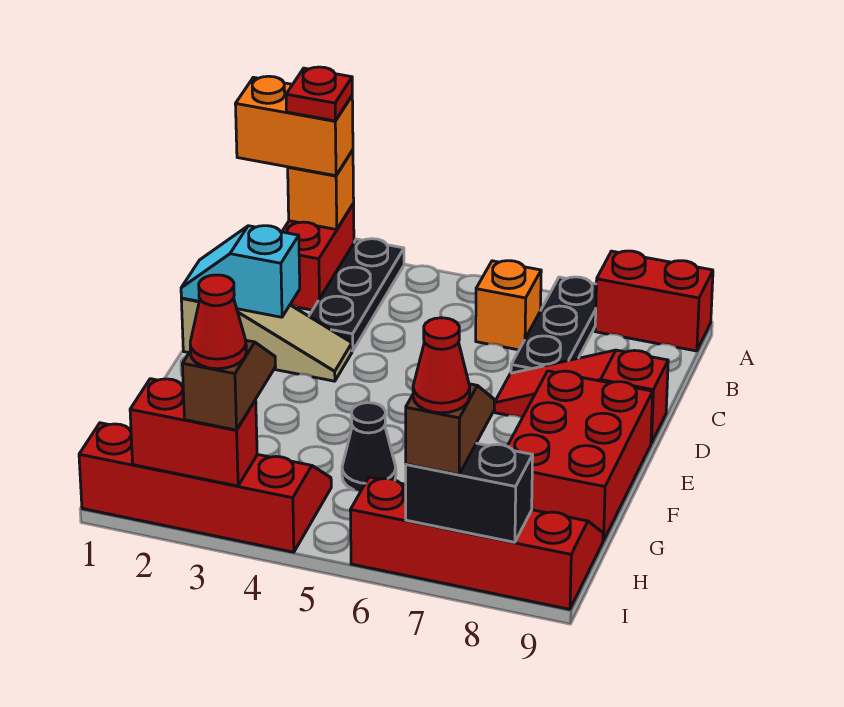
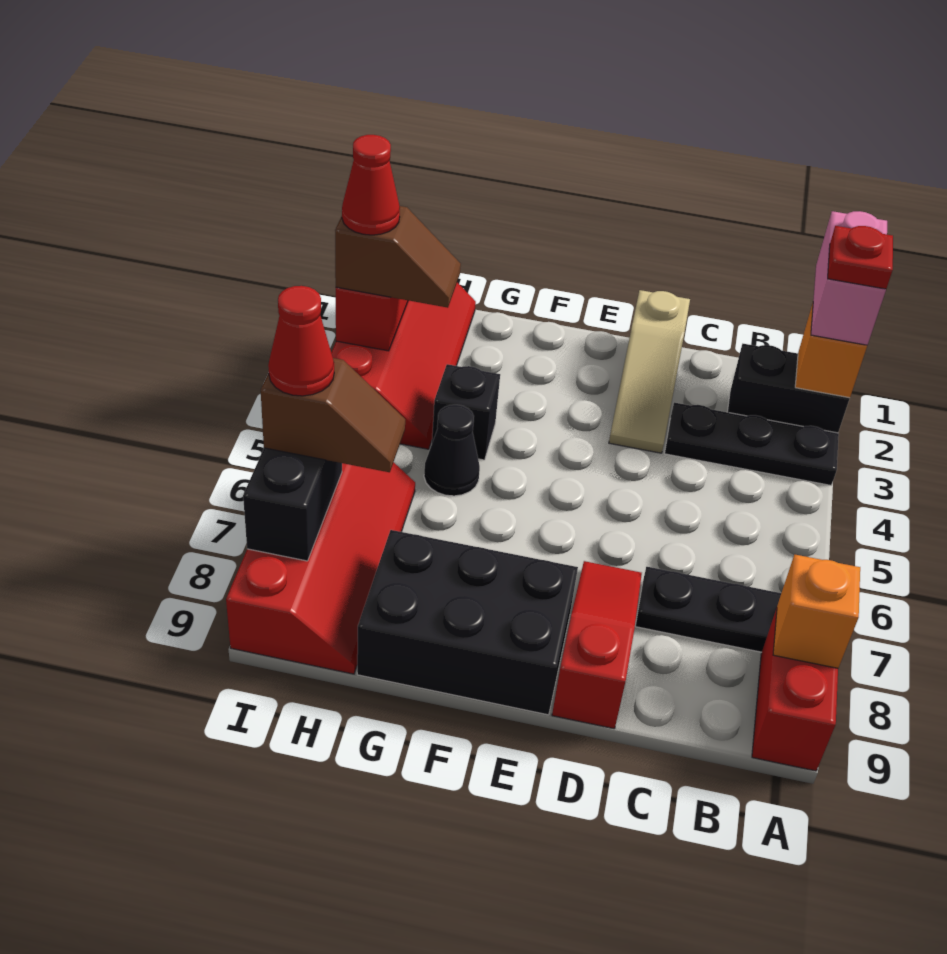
orange brick A1:A2 level 3 -> pink brick A1:A2 level 3
red brick A2:B2 level 1 -> black brick A2:B2 level 1
orange brick B6 level 1 -> orange brick A8 level 2
cyan slope D1:D2 level 2 top 2 -> none
red brick E8:G9 level 1 -> black brick E8:G9 level 1
none -> black brick G4 level 1

